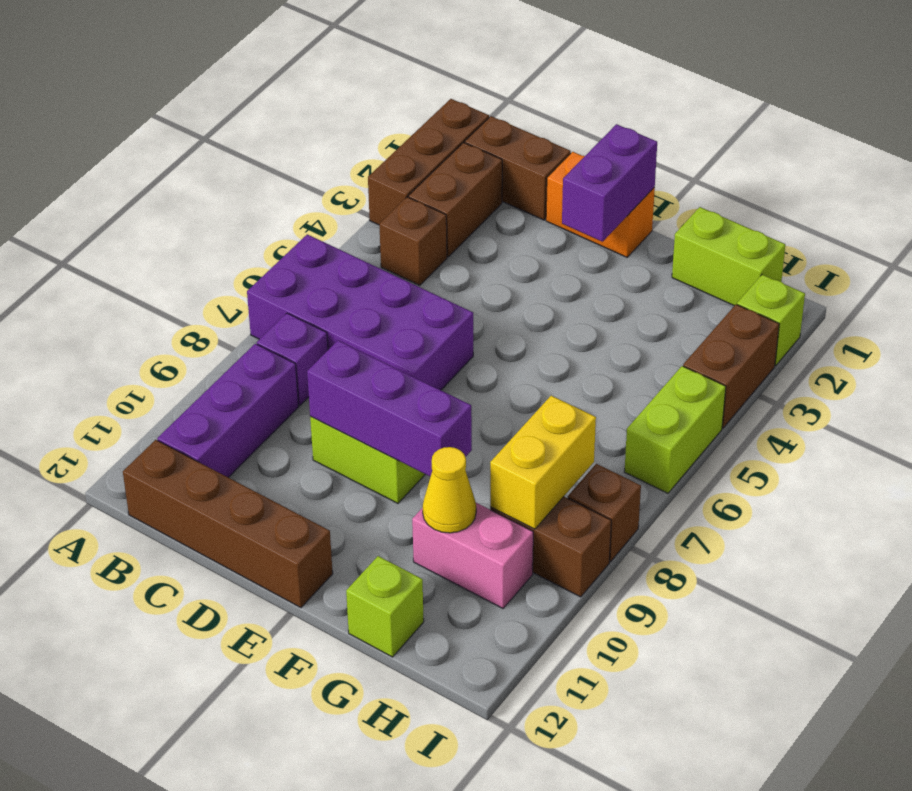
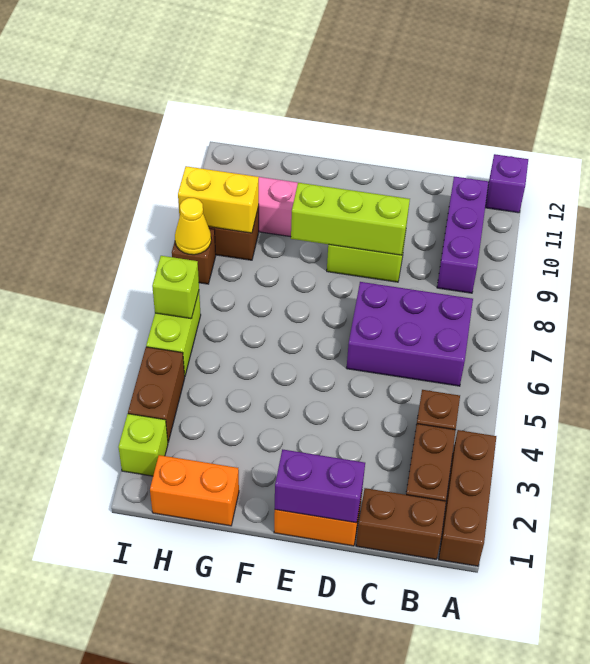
purple brick A6:D7 level 1 -> purple brick B6:D7 level 1
purple brick B8 level 1 -> purple brick A12 level 1
brown brick B12:E12 level 1 -> none
purple brick D9:F9 level 2 -> lime brick D9:F9 level 2
purple brick E1:E2 level 2 -> purple brick D1:E1 level 2
lime brick G1:H1 level 1 -> orange brick G1:H1 level 1
yellow cone G10 level 2 -> yellow cone I8 level 2
lime brick G12 level 1 -> lime brick I6 level 2
yellow brick H8:H9 level 2 -> yellow brick H9:I9 level 2

